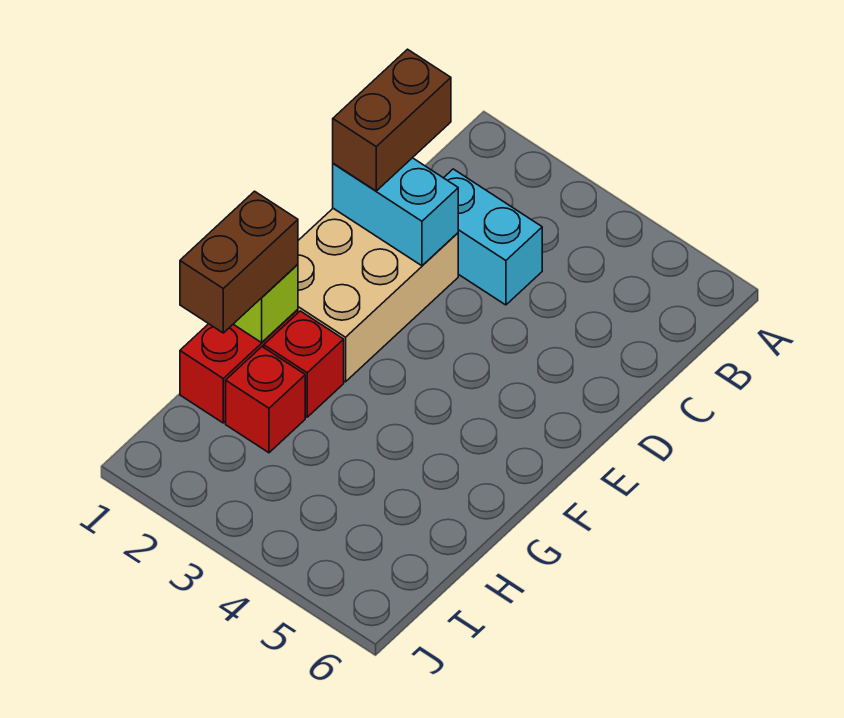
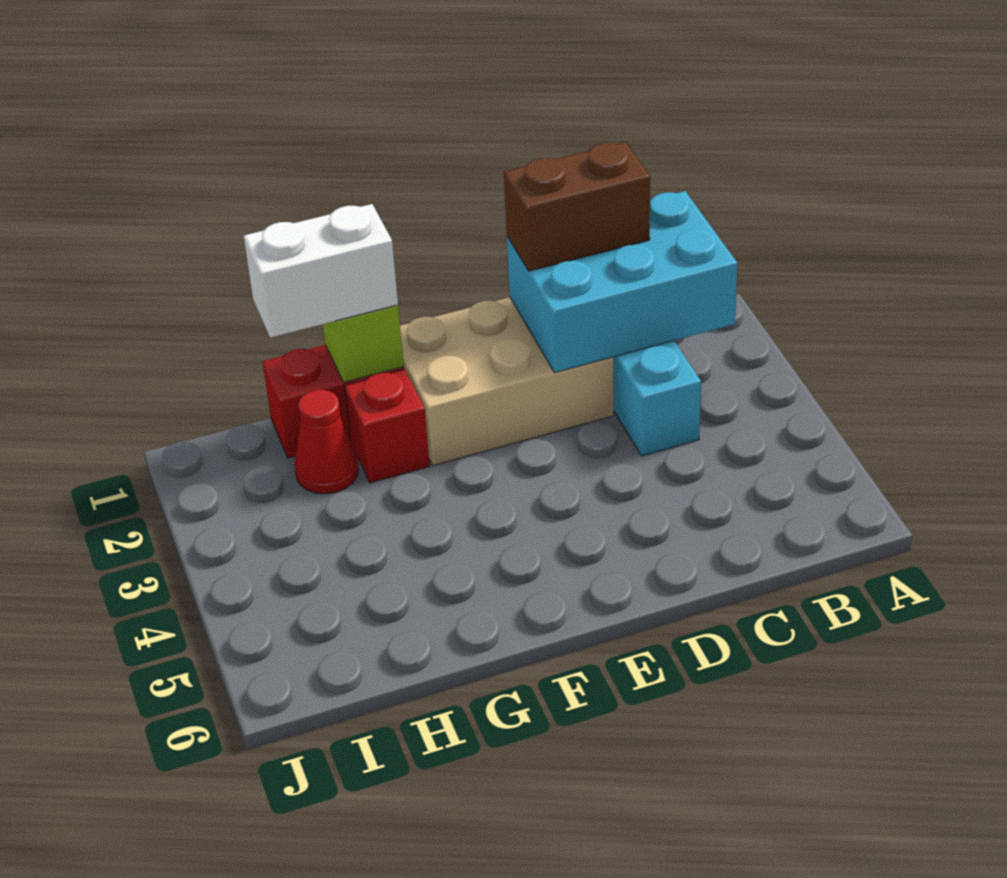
cyan brick D1:D2 level 2 -> cyan brick B1:D2 level 2
brown brick G1:H1 level 3 -> white brick G1:H1 level 3
red brick H2 level 1 -> red cone H2 level 1

